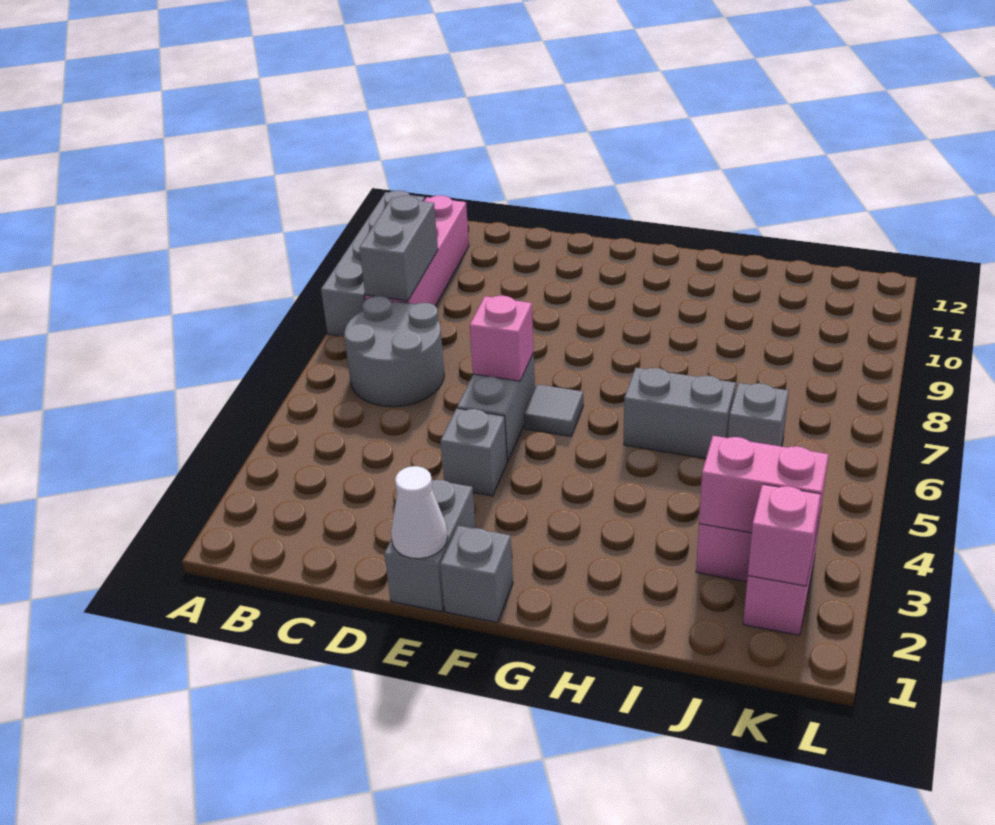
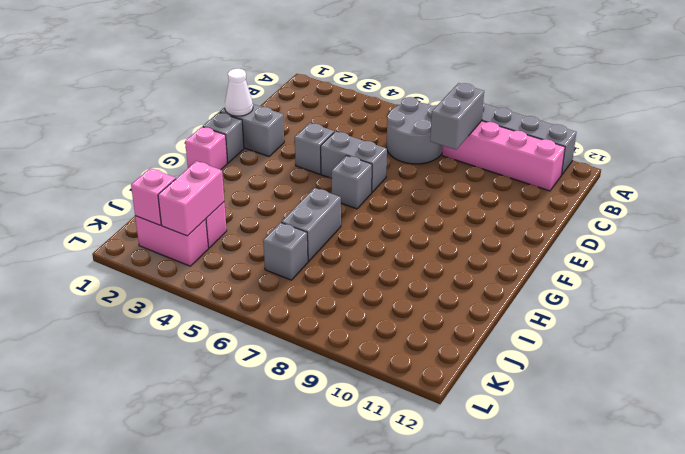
grey brick B8:B9 level 2 -> grey brick B8:C8 level 2
pink brick E6 level 2 -> pink brick G1 level 1
grey tile F6 level 1 -> grey brick F6 level 1

